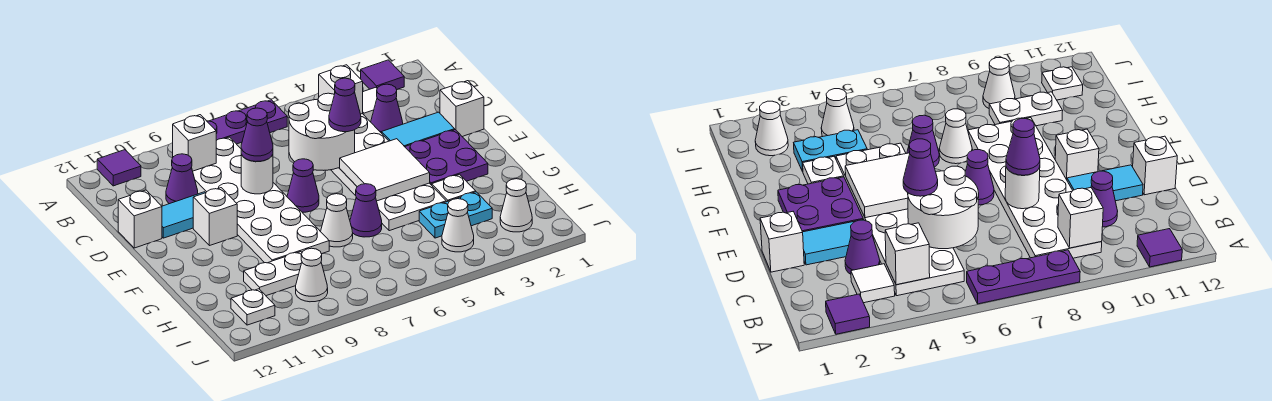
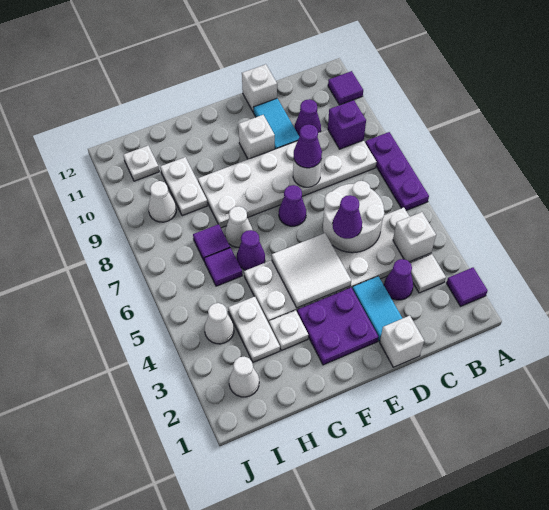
white brick B9 level 2 -> purple brick B9 level 2
cyan plate H3:H4 level 1 -> white plate H3:H4 level 1
none -> purple tile H6 level 1
none -> purple tile H7 level 1

